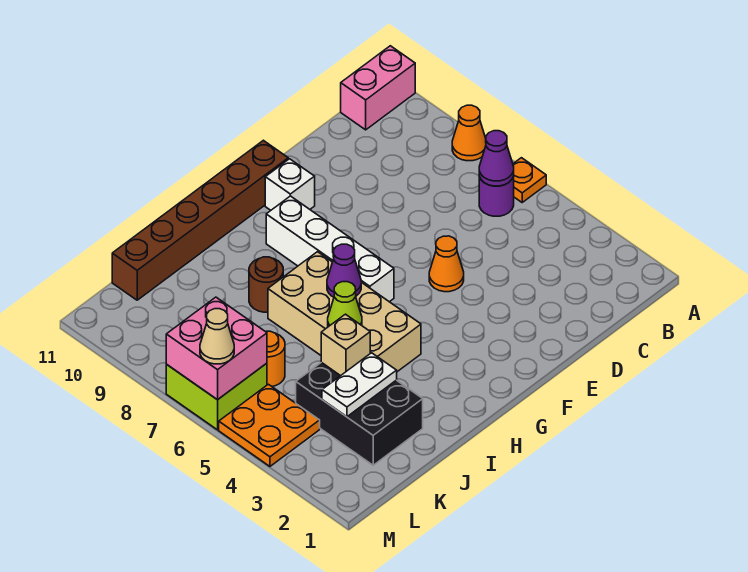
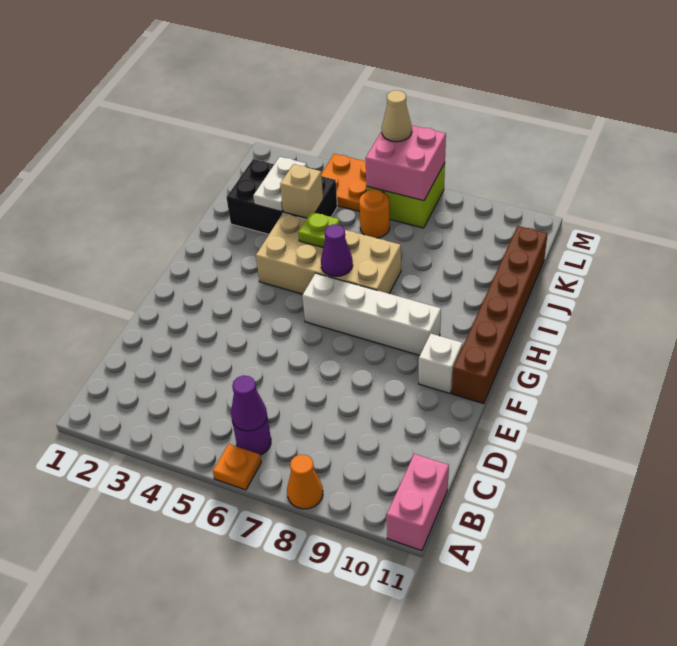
orange cone E5 level 1 -> none
lime cone I5 level 2 -> lime plate I5 level 2
brown round brick I8 level 1 -> none

